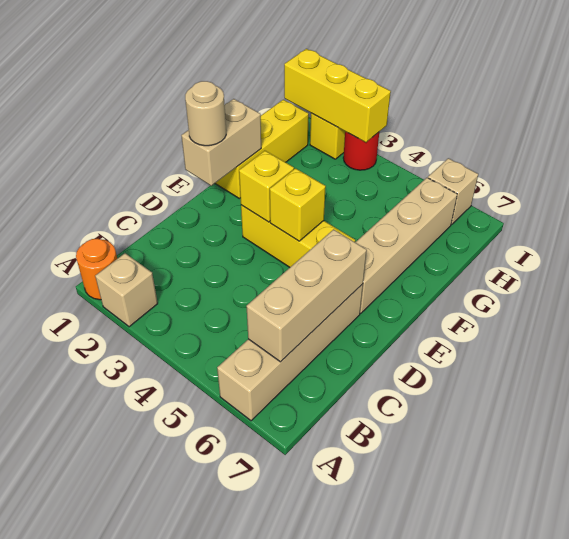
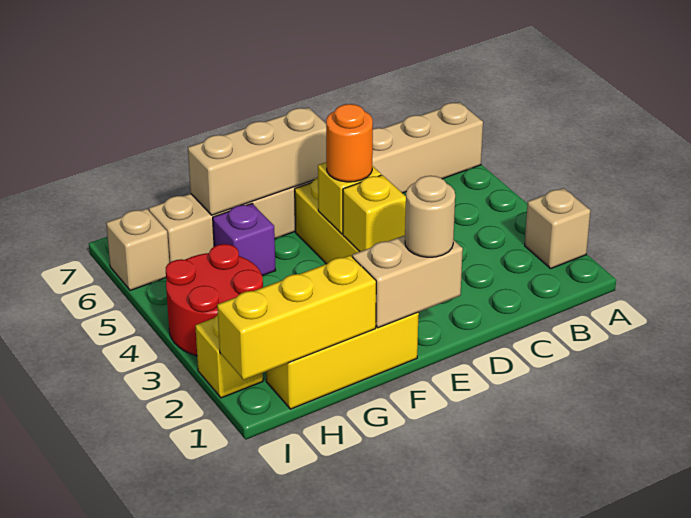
orange round brick A1 level 1 -> orange round brick E4 level 3
tan brick B6:D6 level 2 -> tan brick E6:G6 level 2
none -> purple brick G5 level 1
yellow brick I1:I3 level 2 -> yellow brick G1:I1 level 2
red round brick I3 level 1 -> red round brick H3:I4 level 1

